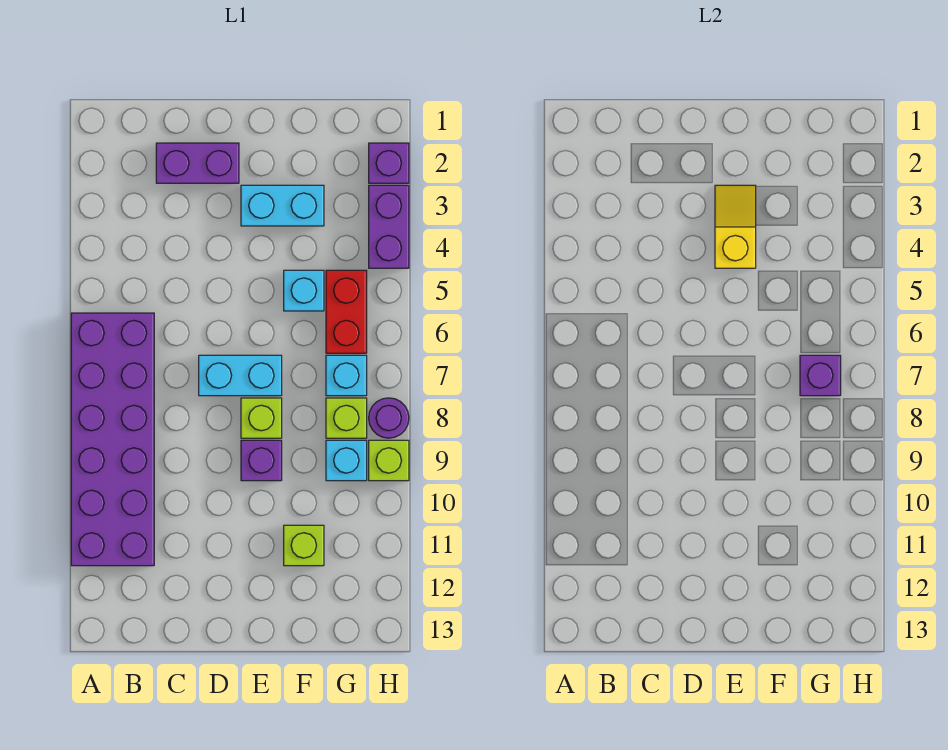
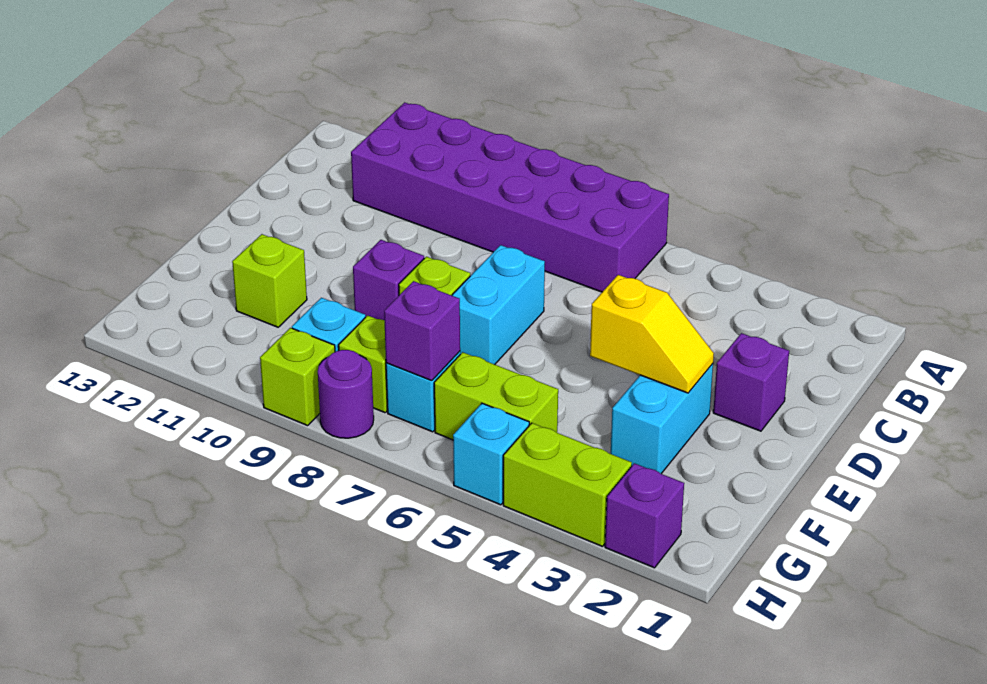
purple brick C2:D2 level 1 -> purple brick D2 level 1
cyan brick F5 level 1 -> cyan brick H5 level 1
red brick G5:G6 level 1 -> lime brick G5:G6 level 1
purple brick H3:H4 level 1 -> lime brick H3:H4 level 1

